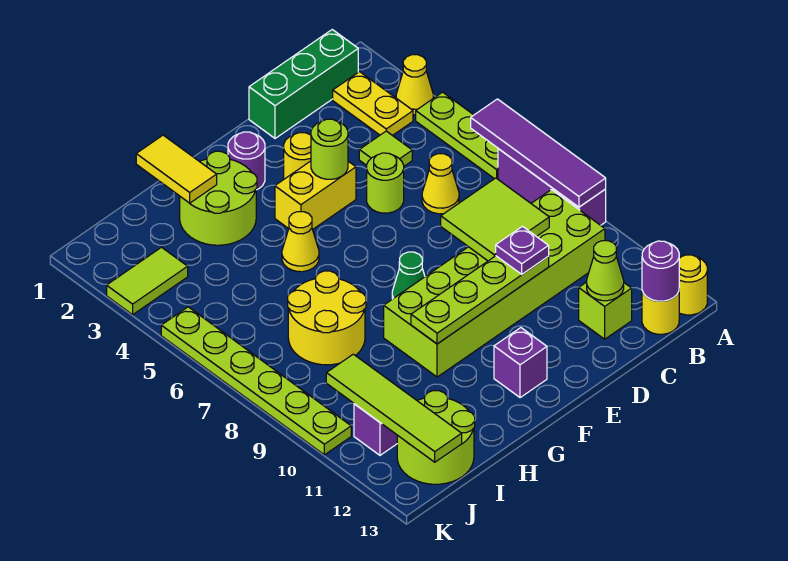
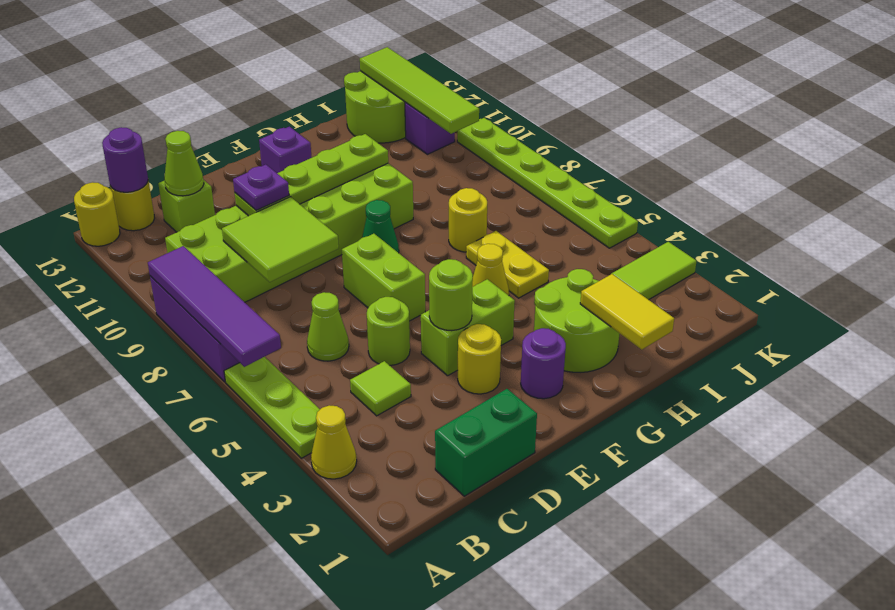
green brick B1:D1 level 1 -> green brick C1:D1 level 1
yellow plate B2:B3 level 1 -> yellow plate H5:H6 level 1
yellow cone C6 level 1 -> lime cone C6 level 1
yellow brick E4:F4 level 1 -> lime brick E4:F4 level 1
none -> lime brick E6:E7 level 1
yellow round brick H7:I8 level 1 -> yellow round brick H7 level 1

